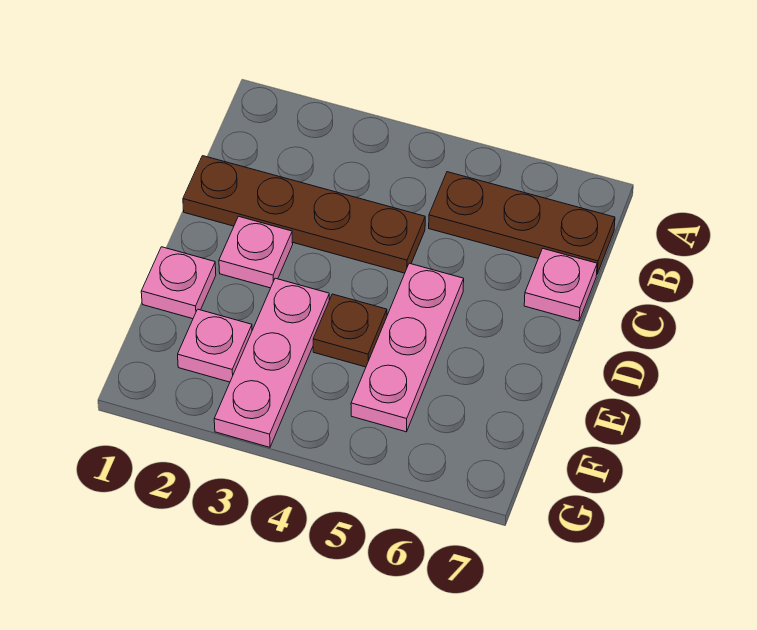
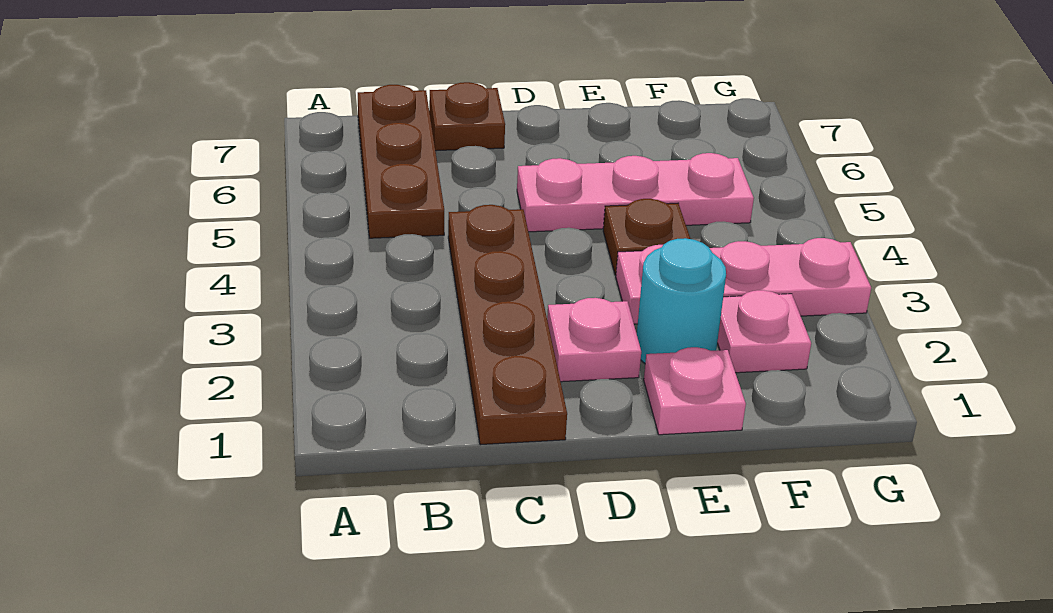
pink plate C7 level 1 -> brown plate C7 level 1
none -> cyan round brick E2 level 1

